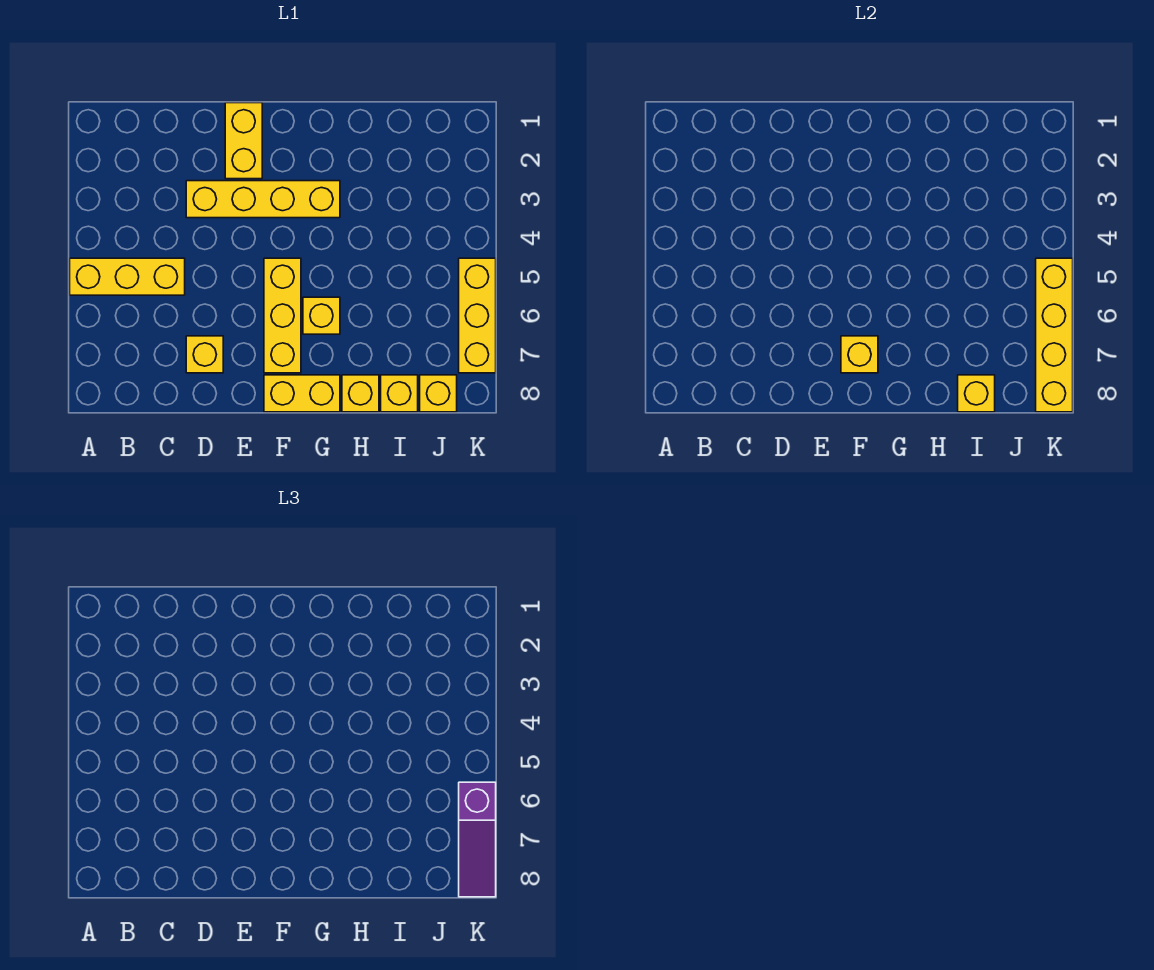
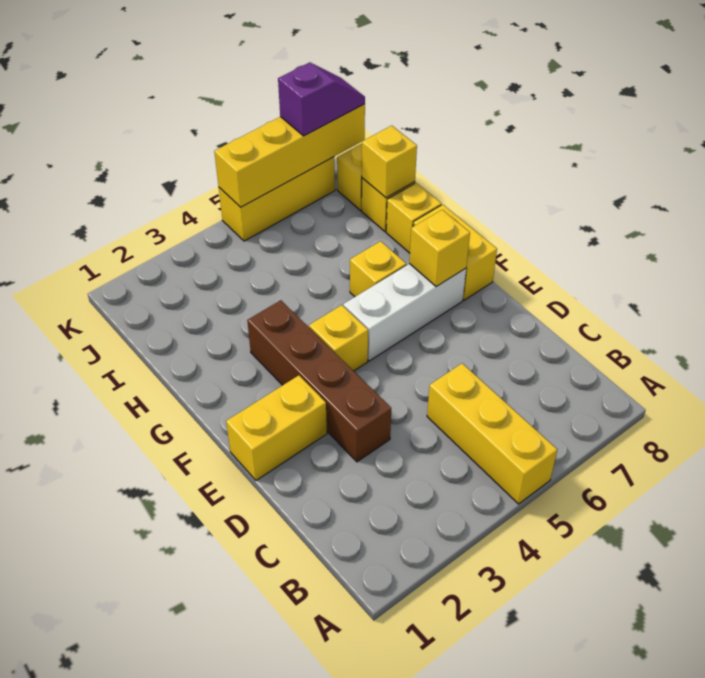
yellow brick D3:G3 level 1 -> brown brick D3:G3 level 1
yellow brick D7 level 1 -> yellow brick F4 level 1
yellow brick F5:F7 level 1 -> white brick F5:F7 level 1
purple slope K6:K8 level 3 top 6 -> purple slope K7:K8 level 3 top 7

